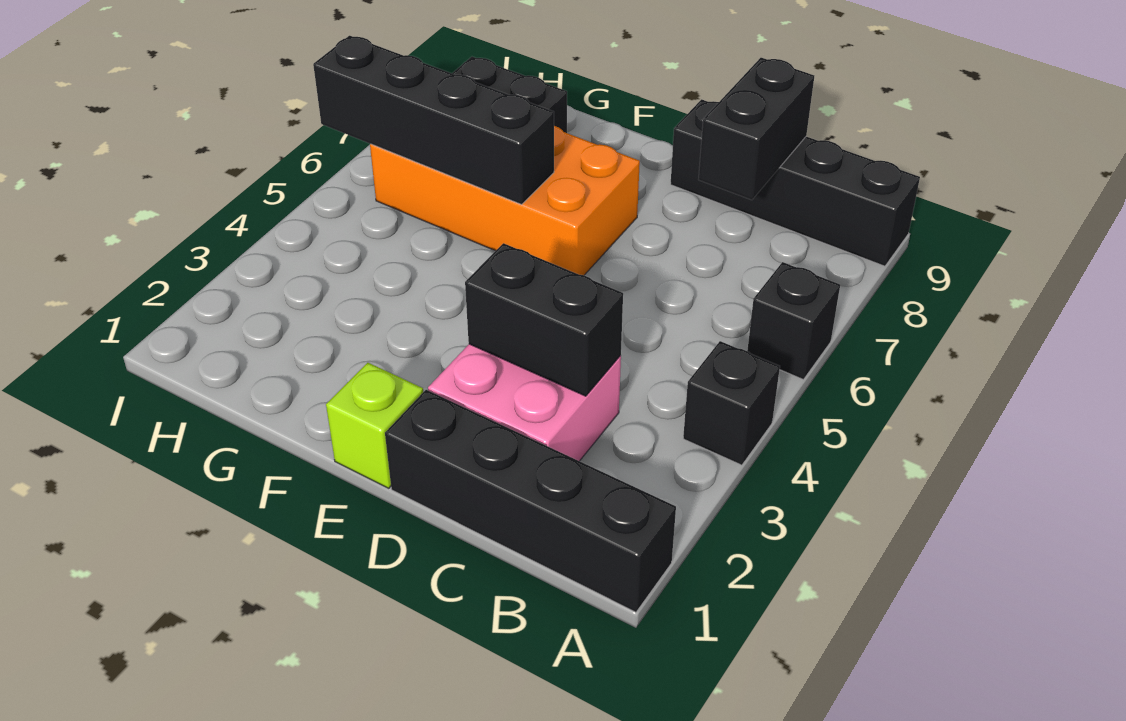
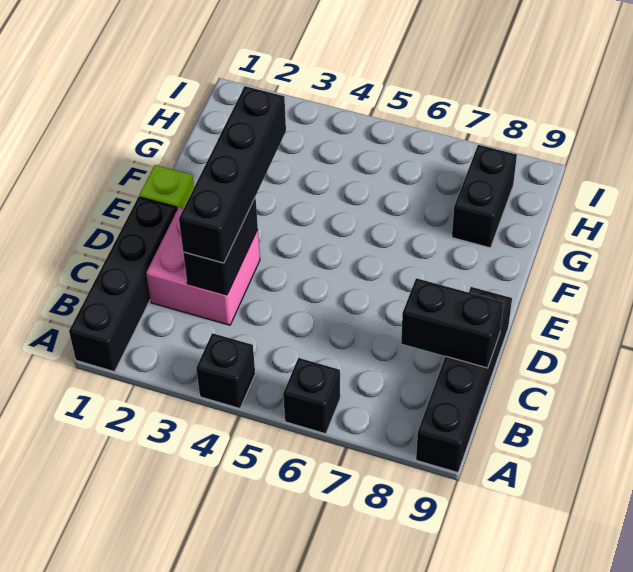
orange brick E6:H7 level 1 -> none
black brick F6:I6 level 2 -> black brick C3:F3 level 3

